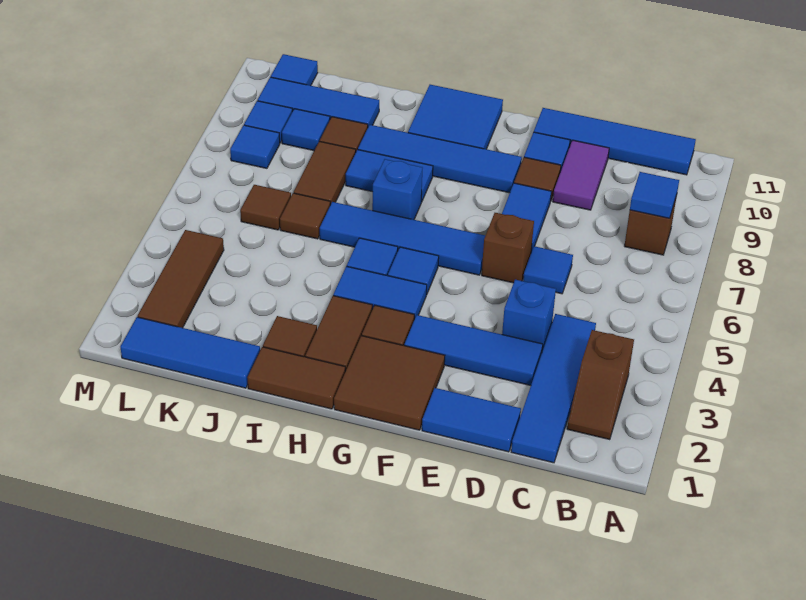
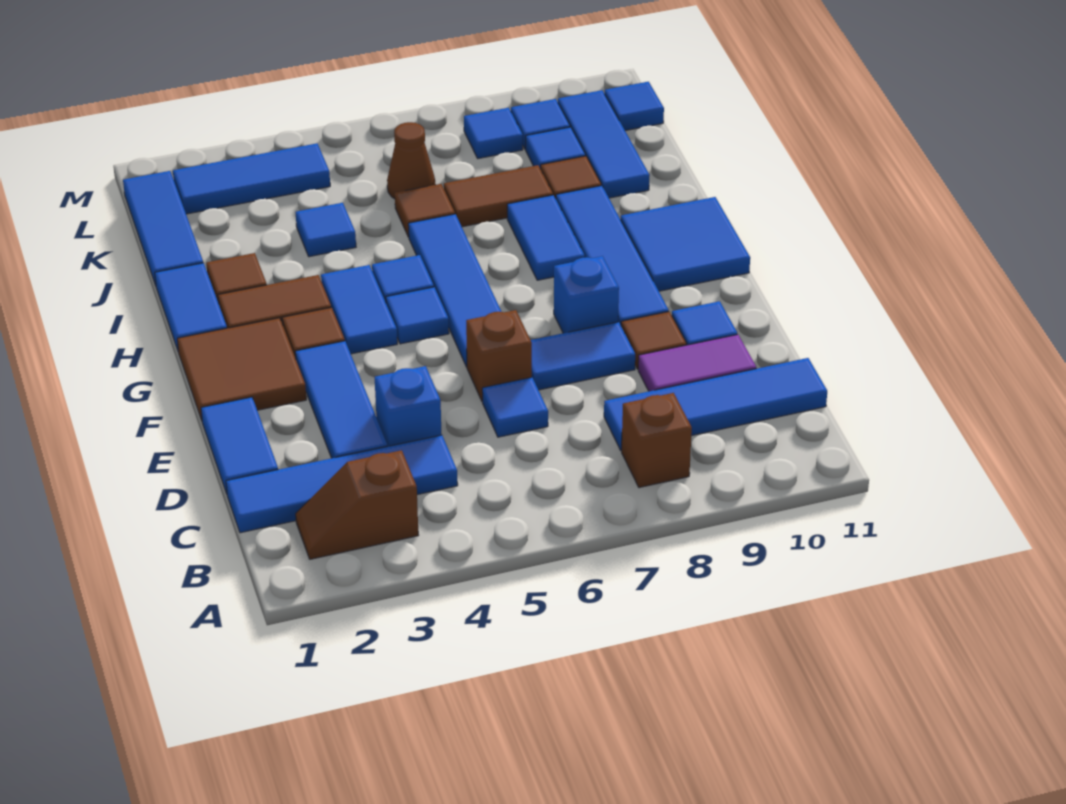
blue tile B8 level 2 -> blue tile J4 level 1
blue tile B11:E11 level 1 -> blue tile C8:C11 level 1
brown tile H1:I1 level 1 -> blue tile H1:I1 level 1
blue brick H7 level 1 -> blue brick F8 level 1
brown tile K6 level 1 -> brown cone K6 level 1
brown tile L2:L4 level 1 -> blue tile L2:L4 level 1

